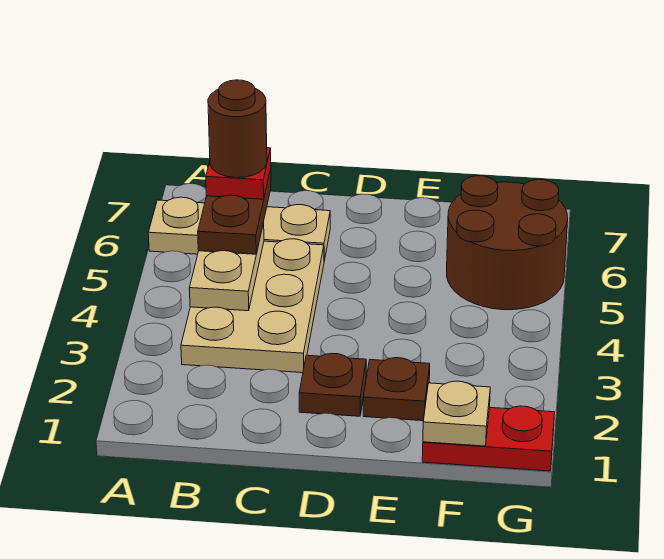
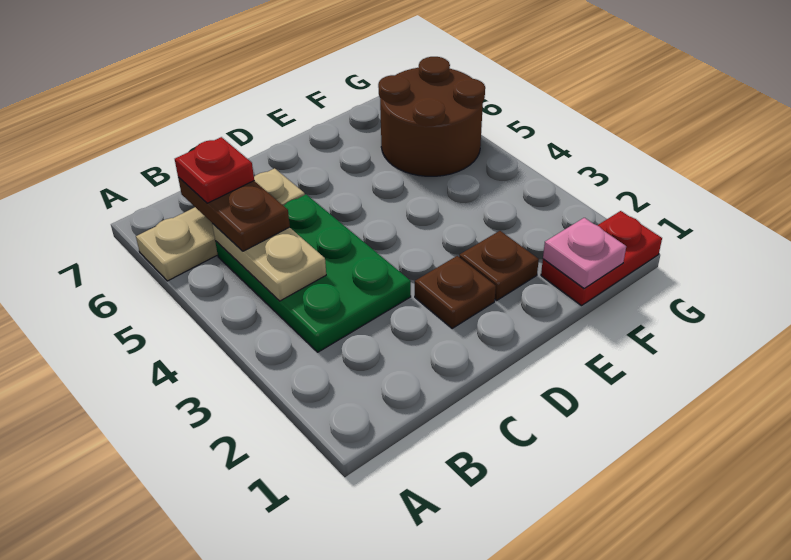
tan plate B3:C5 level 1 -> green plate B3:C5 level 1
brown round brick B6 level 5 -> none
tan plate F1 level 2 -> pink plate F1 level 2

